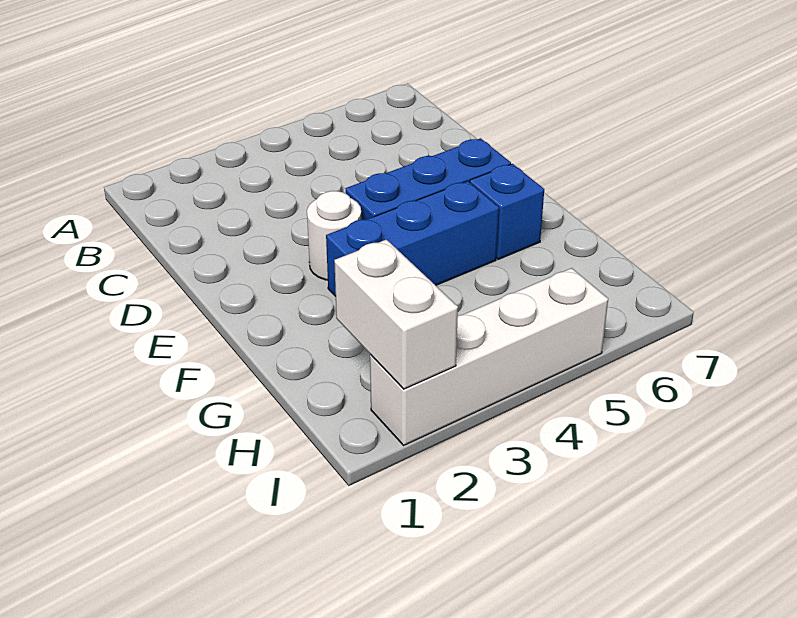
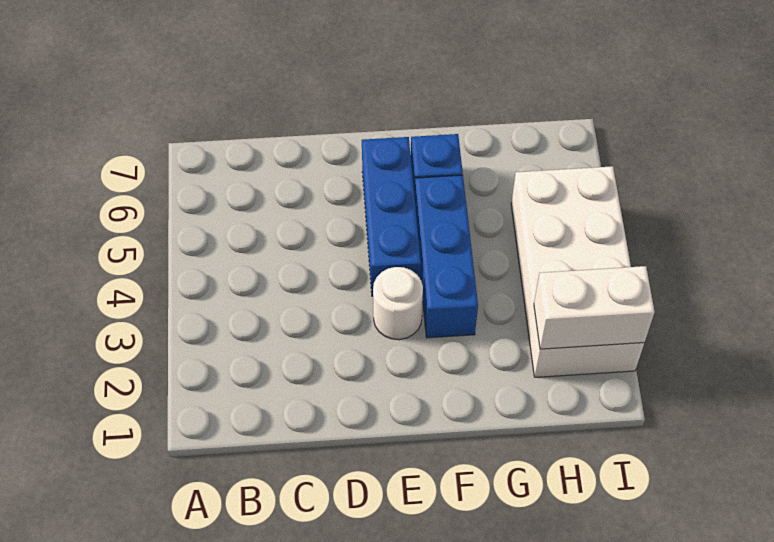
white brick I2:I5 level 1 -> white brick H2:I5 level 1

